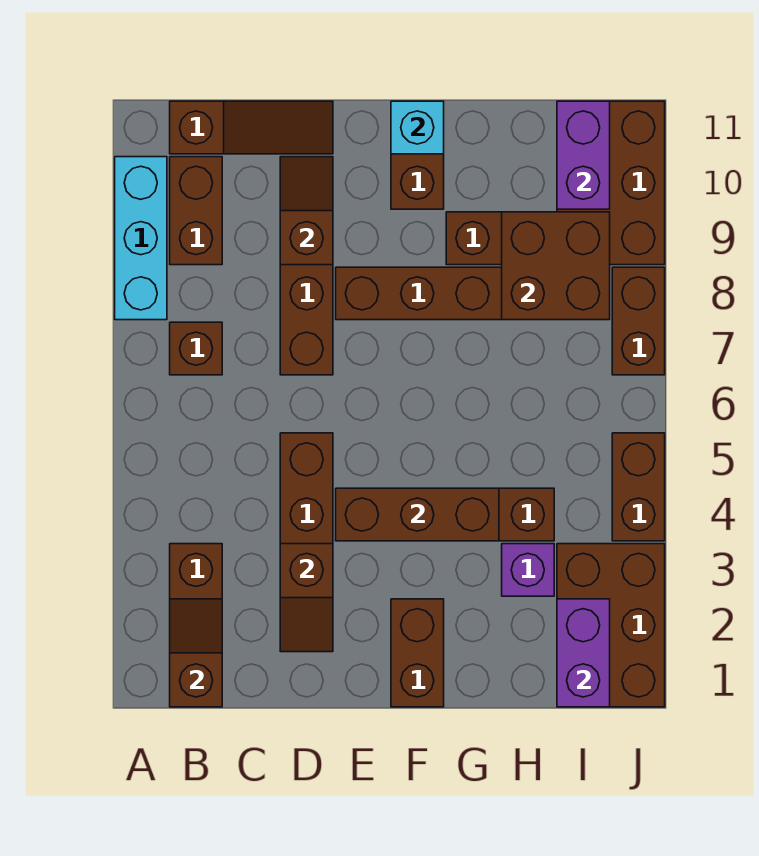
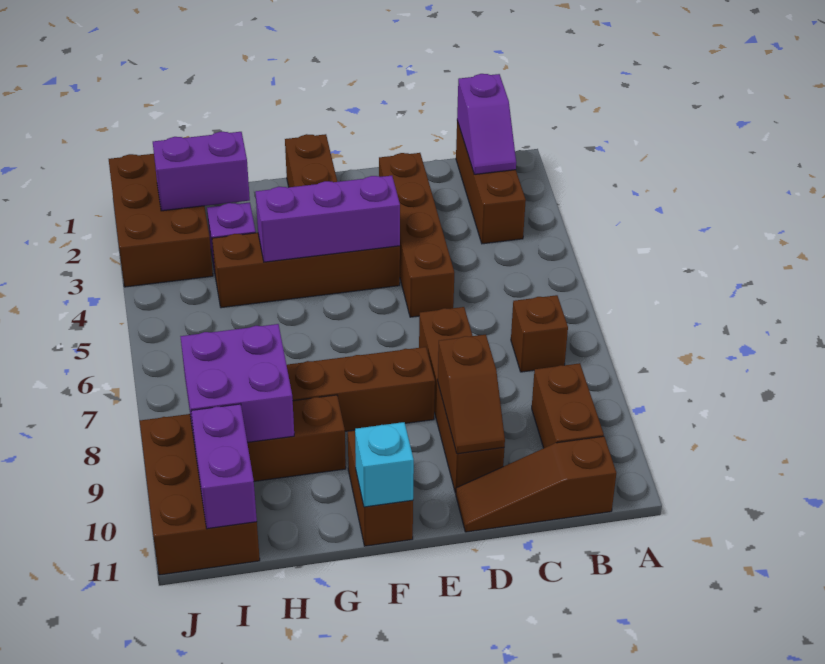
cyan brick A8:A10 level 1 -> none
brown slope B1:B2 level 2 top 1 -> purple slope B1:B2 level 2 top 1
brown slope D2:D3 level 2 top 3 -> none
brown brick E4:G4 level 2 -> purple brick E4:G4 level 2
brown brick H8:I9 level 2 -> purple brick H8:I9 level 2
purple brick I1:I2 level 2 -> purple brick H2:I2 level 2
brown brick J4:J5 level 1 -> none
brown brick J7:J8 level 1 -> none

